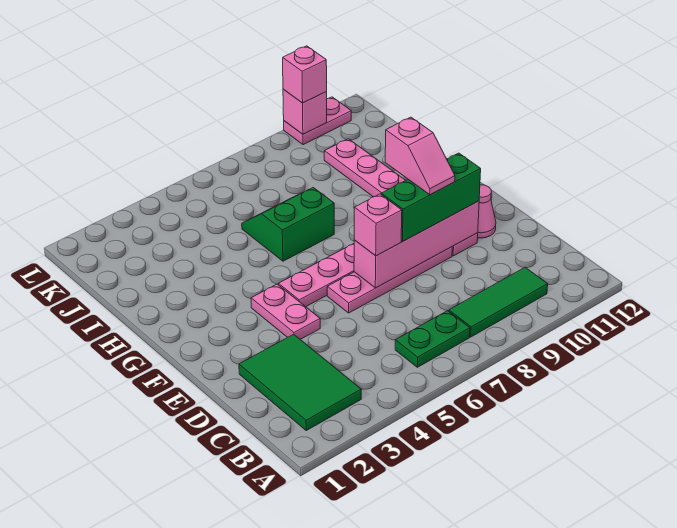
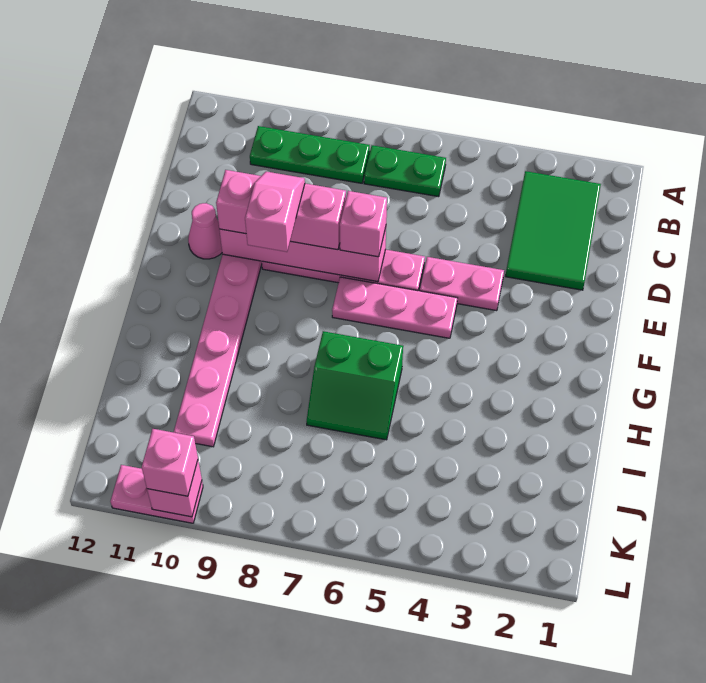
green tile B8:B10 level 1 -> green plate B8:B10 level 1
pink plate E4:F4 level 1 -> pink plate E4:E5 level 1
green brick E8:E10 level 3 -> pink brick E8:E10 level 3

